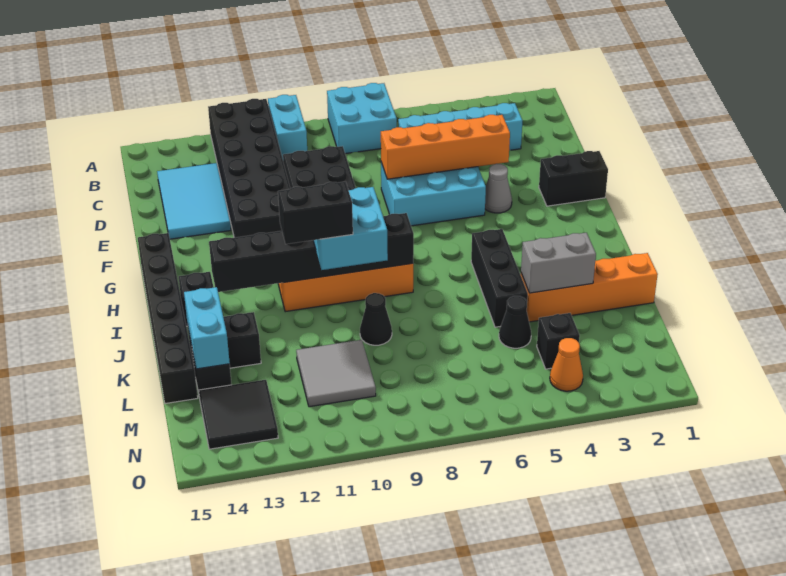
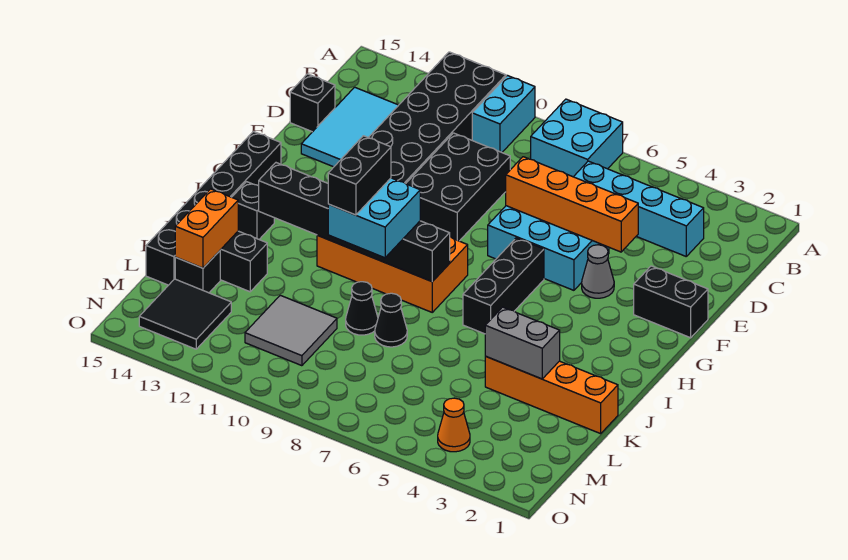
black brick I5:K5 level 1 -> black brick G6:I6 level 1
black brick J10:J11 level 4 -> black brick I10:J10 level 4
cyan brick K14:L14 level 2 -> orange brick K14:L14 level 2
black cone L5 level 1 -> black cone K8 level 1
black brick M4 level 1 -> black brick D15 level 1

